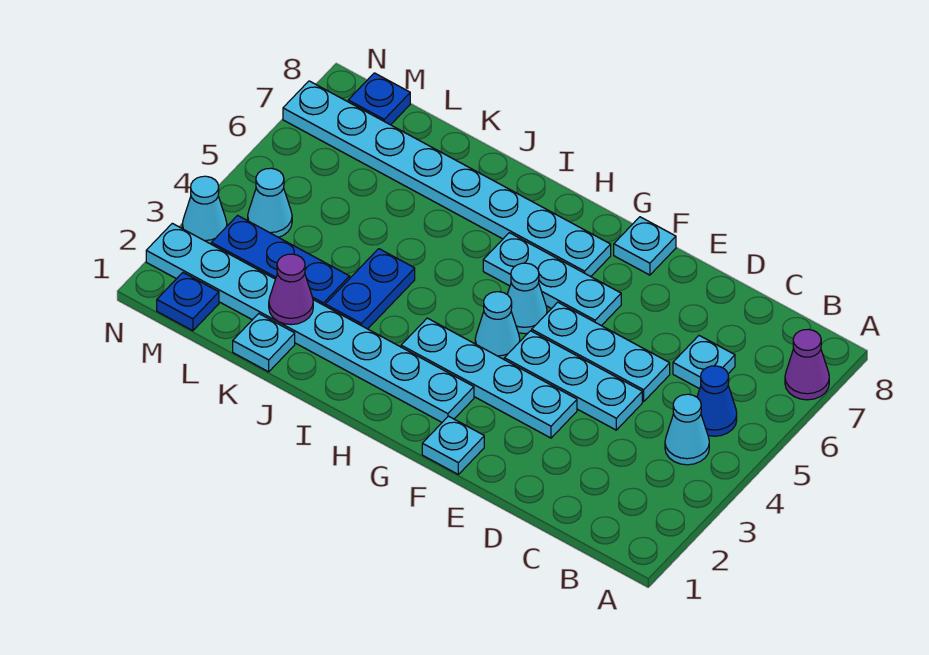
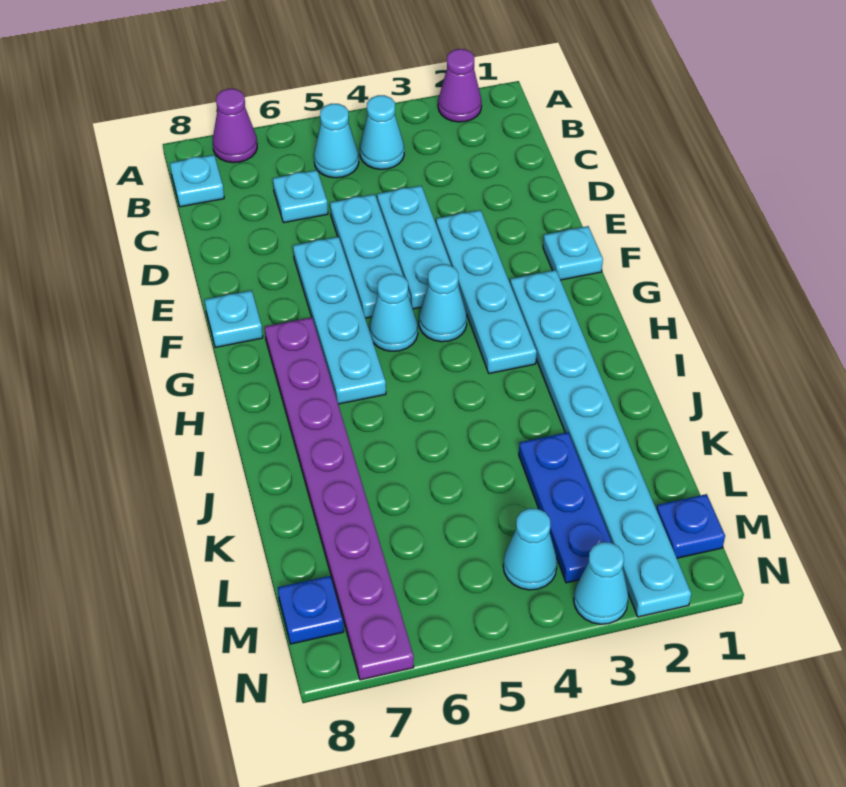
blue cone B5 level 1 -> cyan cone B5 level 1
cyan plate F6:H6 level 1 -> cyan plate E6:H6 level 1
cyan plate G7:N7 level 1 -> purple plate G7:N7 level 1
blue plate J3:J4 level 1 -> none
cyan plate K1 level 1 -> cyan plate B8 level 1
purple cone K2 level 2 -> purple cone A2 level 1

